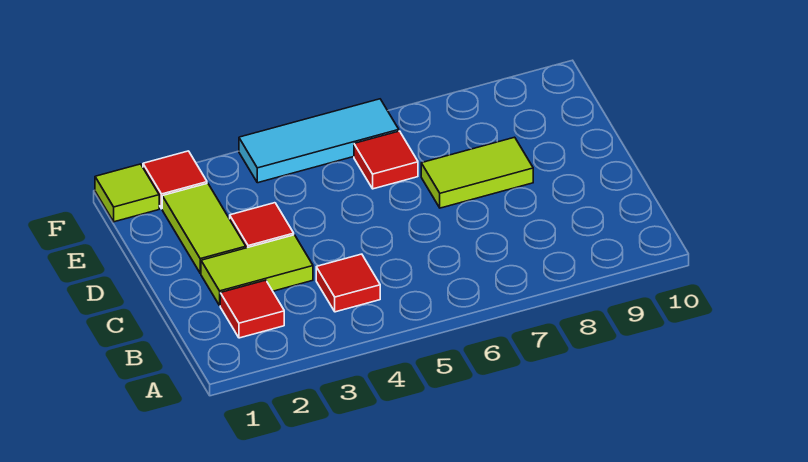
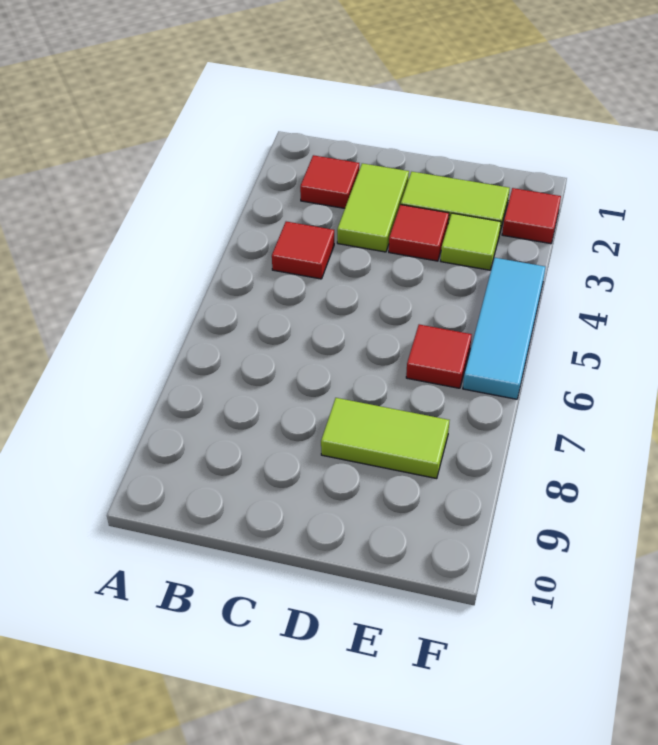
lime tile D7:D8 level 1 -> lime tile D8:E8 level 1
lime tile F1 level 1 -> lime tile E3 level 1

